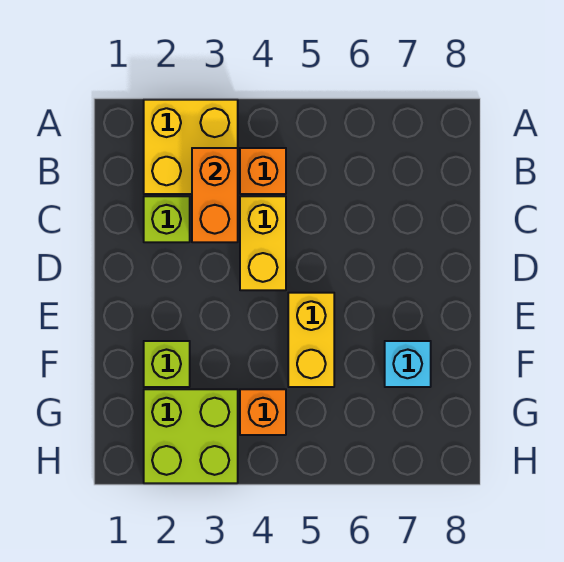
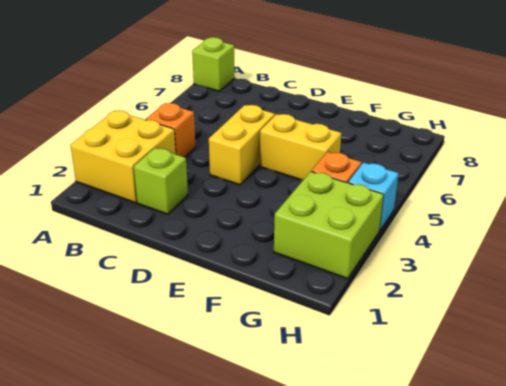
orange brick B3:C3 level 2 -> none
yellow brick C4:D4 level 1 -> yellow brick D4:D5 level 1
lime brick F2 level 1 -> lime brick A8 level 1
cyan brick F7 level 1 -> cyan brick H4 level 1

